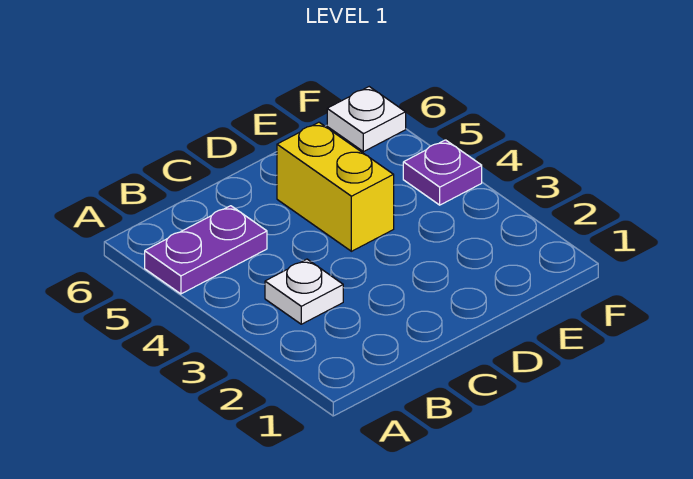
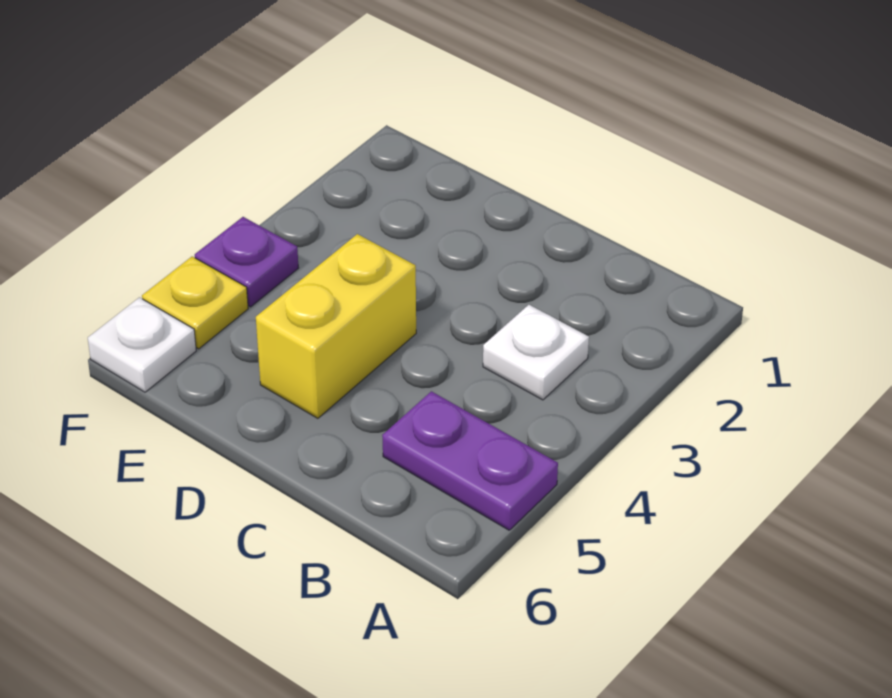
none -> yellow plate F5 level 1

